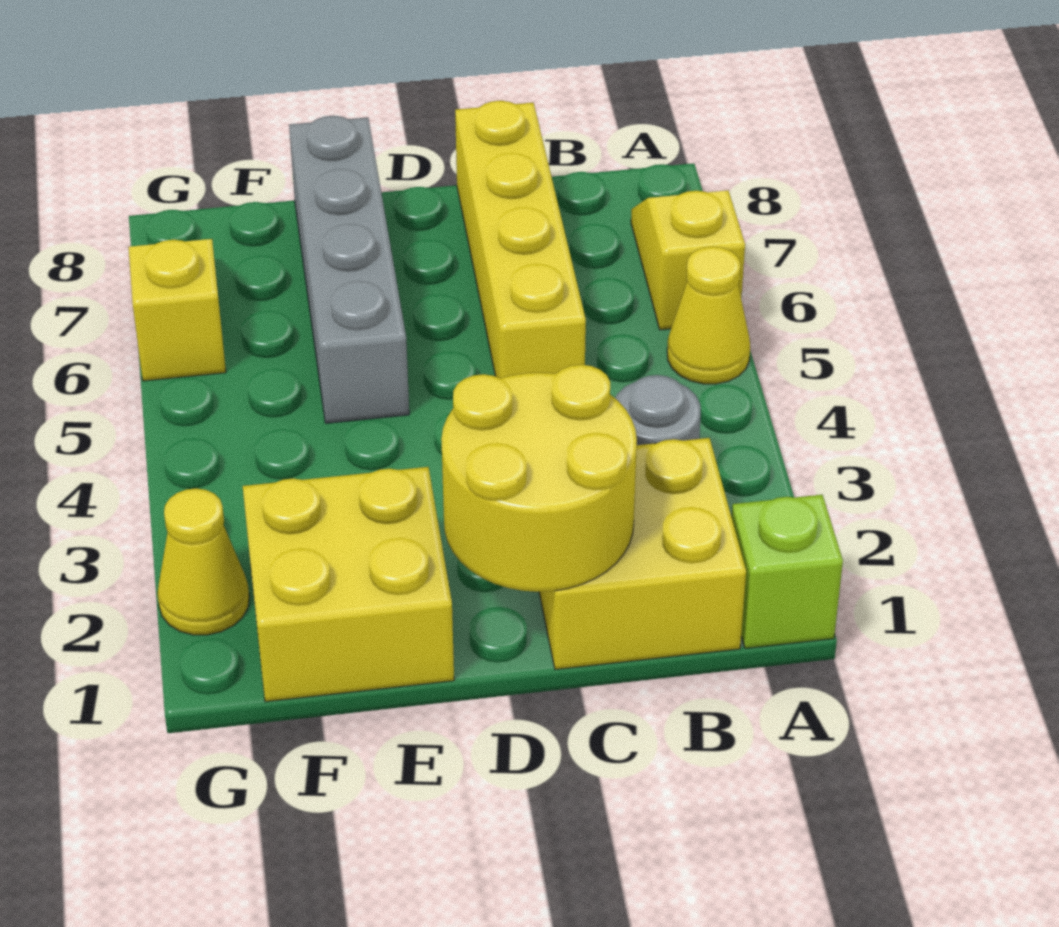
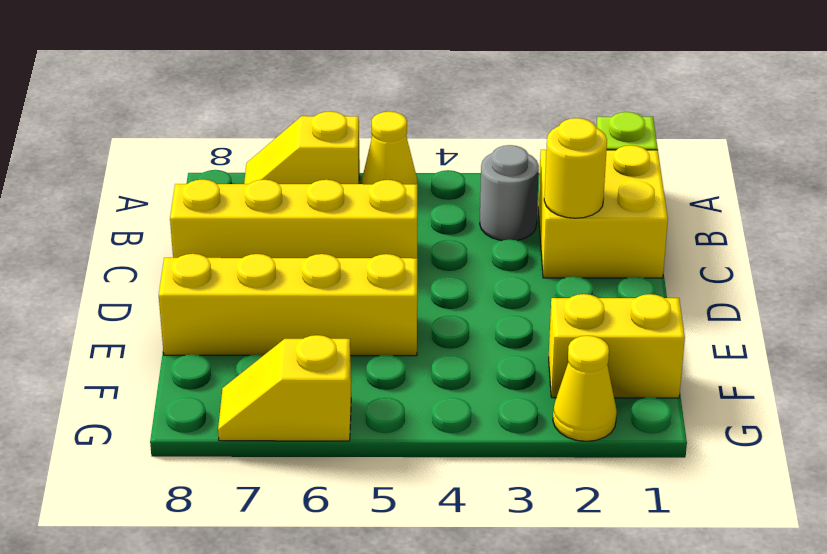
yellow round brick C1:D2 level 2 -> yellow round brick C2 level 2
yellow brick E1:F2 level 1 -> yellow brick F1:F2 level 1
grey brick E5:E8 level 1 -> yellow brick E5:E8 level 1

